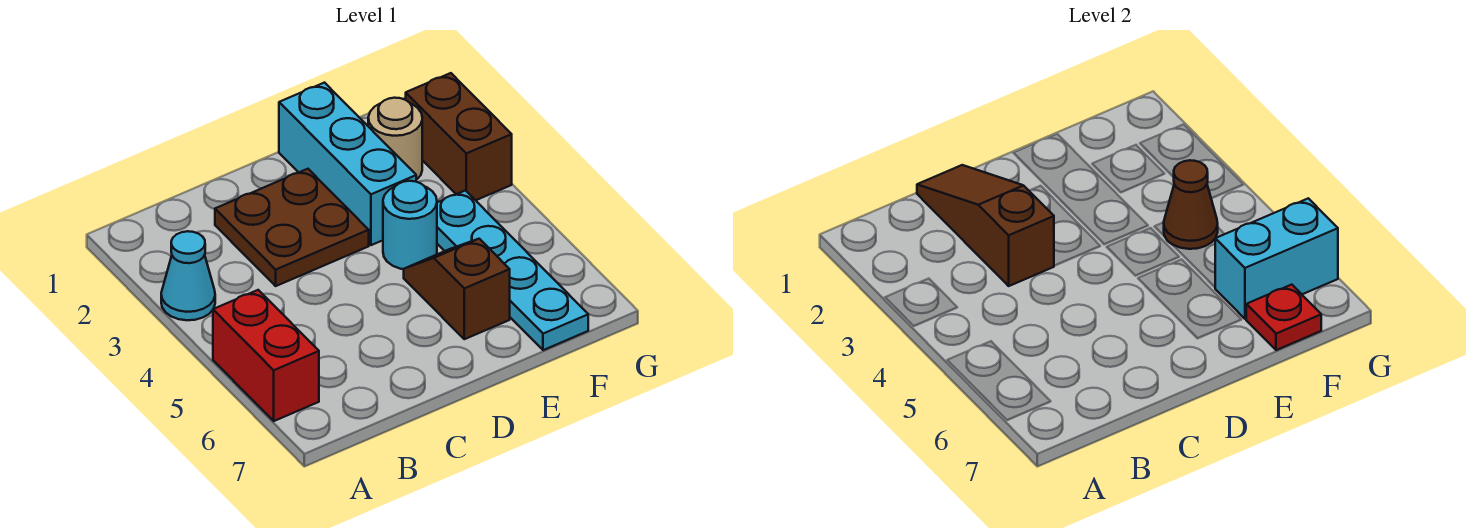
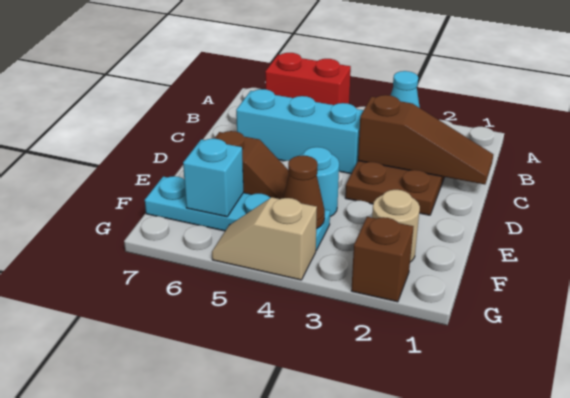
cyan brick E1:E3 level 1 -> cyan brick C4:C6 level 1
cyan brick F6:G6 level 2 -> cyan brick F6 level 2
red plate F7 level 2 -> none
brown brick G2:G3 level 1 -> brown brick G2 level 1
none -> tan slope G4:G5 level 1 top 4

